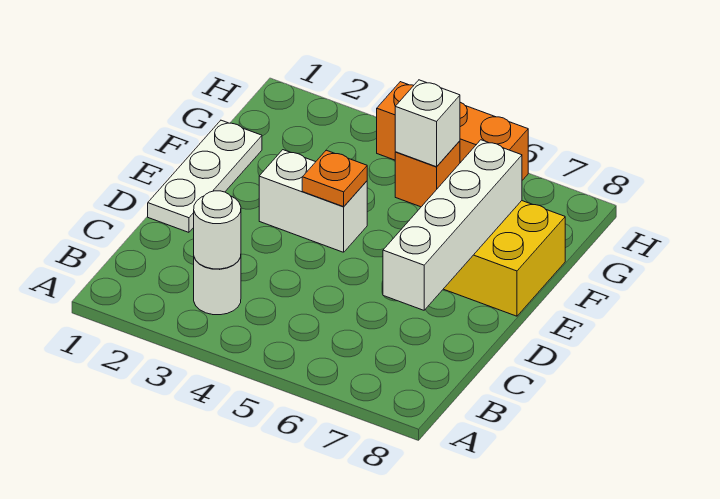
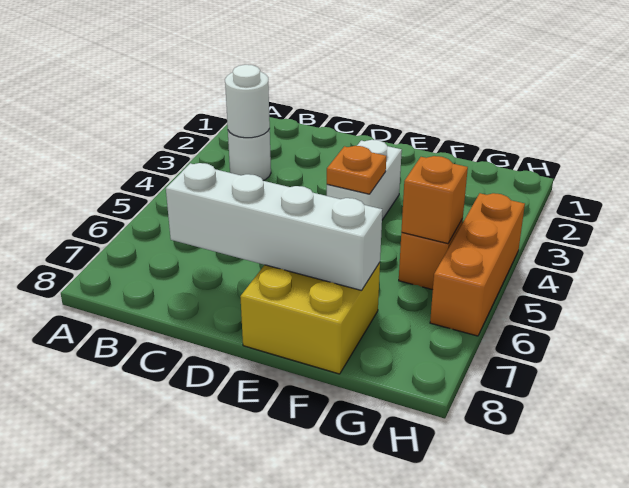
white plate D1:F1 level 1 -> none
white brick G5 level 2 -> orange brick G5 level 2

